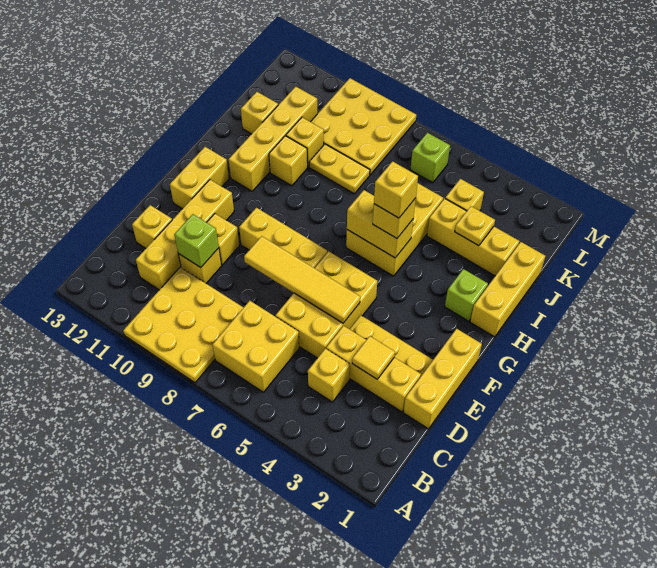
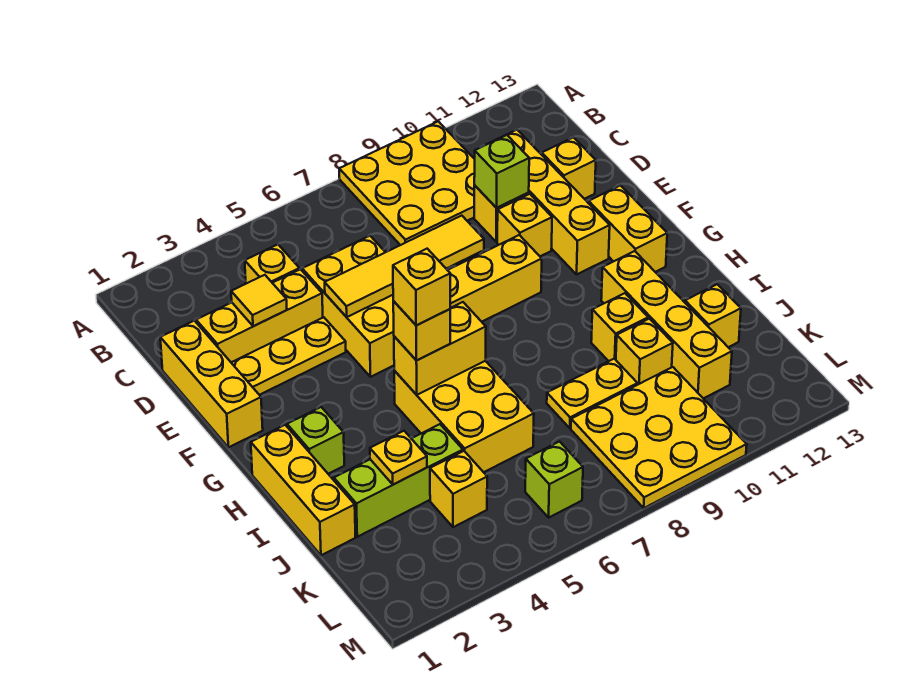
yellow brick B6:C7 level 1 -> none
yellow brick J2:J4 level 1 -> lime brick J2:J4 level 1

